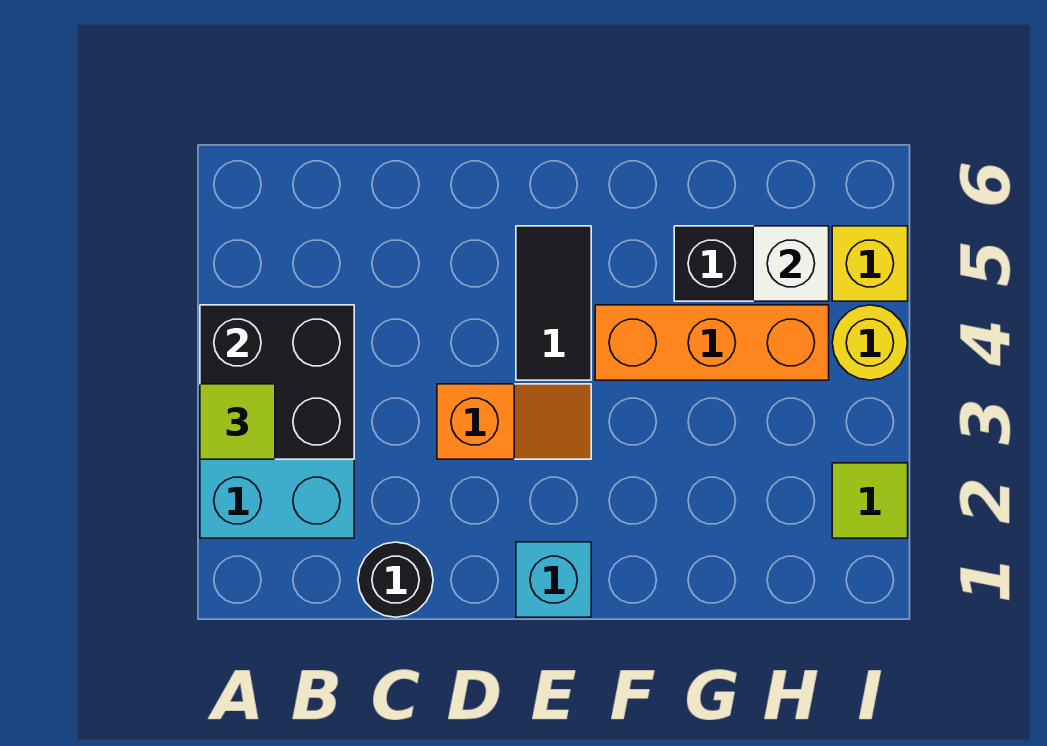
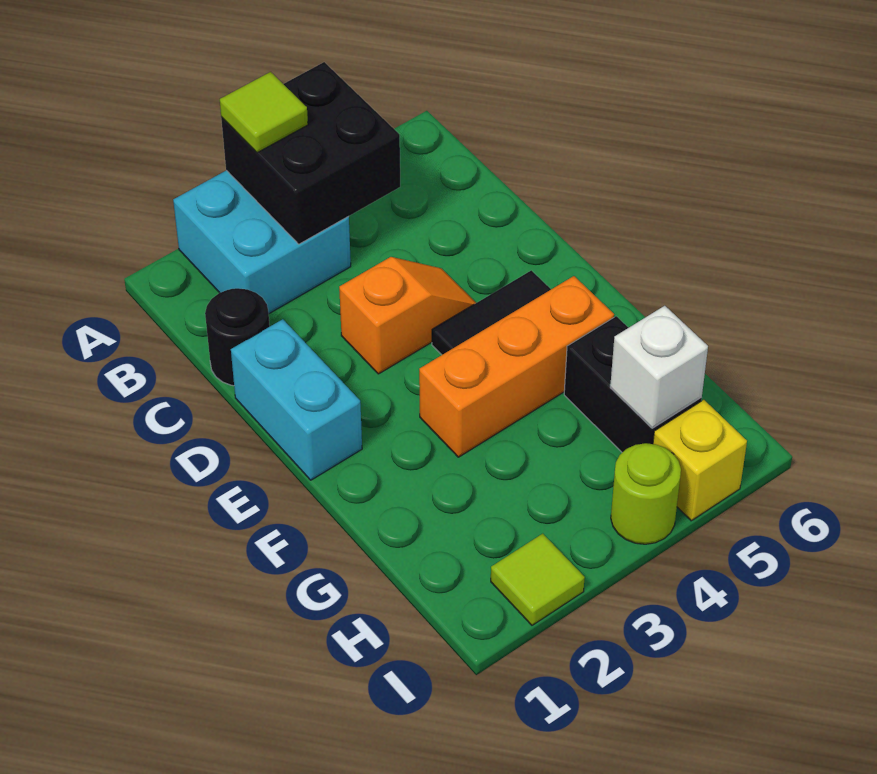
orange slope D3:E3 level 1 top D -> orange slope D3:D4 level 1 top 3
cyan brick E1 level 1 -> cyan brick D1:E1 level 1
orange brick F4:H4 level 1 -> orange brick F3:F5 level 1
yellow round brick I4 level 1 -> lime round brick I4 level 1

